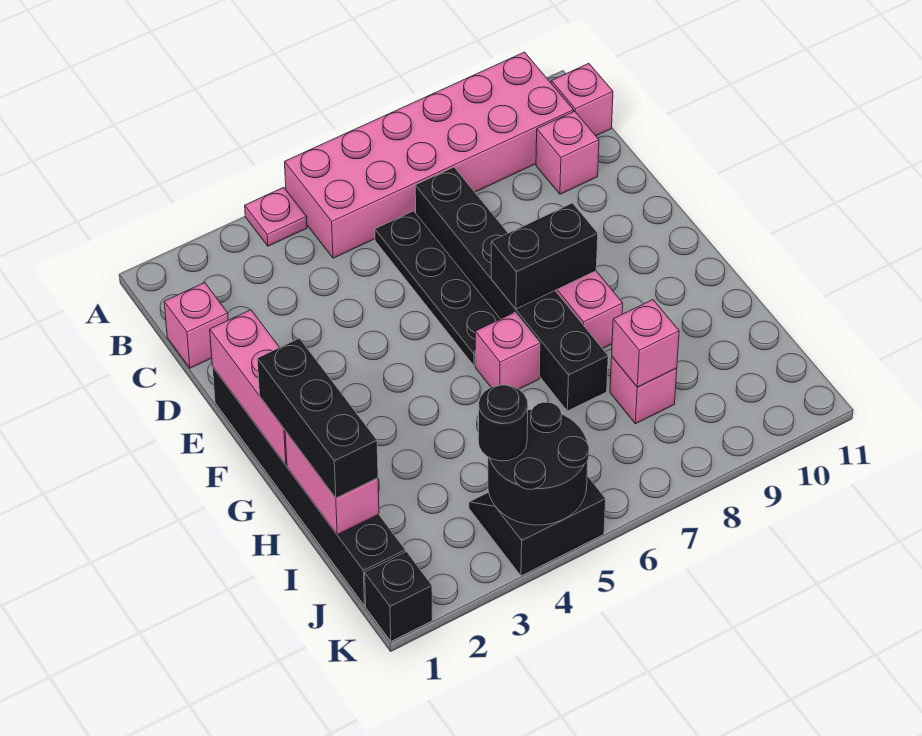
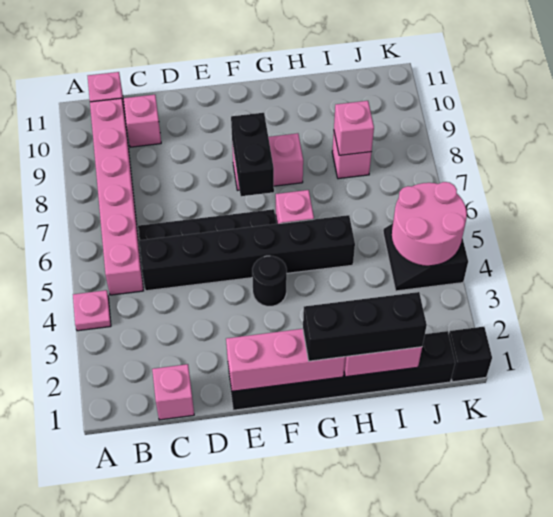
pink brick A5:B10 level 1 -> pink brick B5:B10 level 1
black brick C7:H7 level 1 -> black brick C5:H5 level 1
black round brick J4:K5 level 2 -> pink round brick J4:K5 level 2
black round brick J4 level 3 -> black round brick F4 level 1

